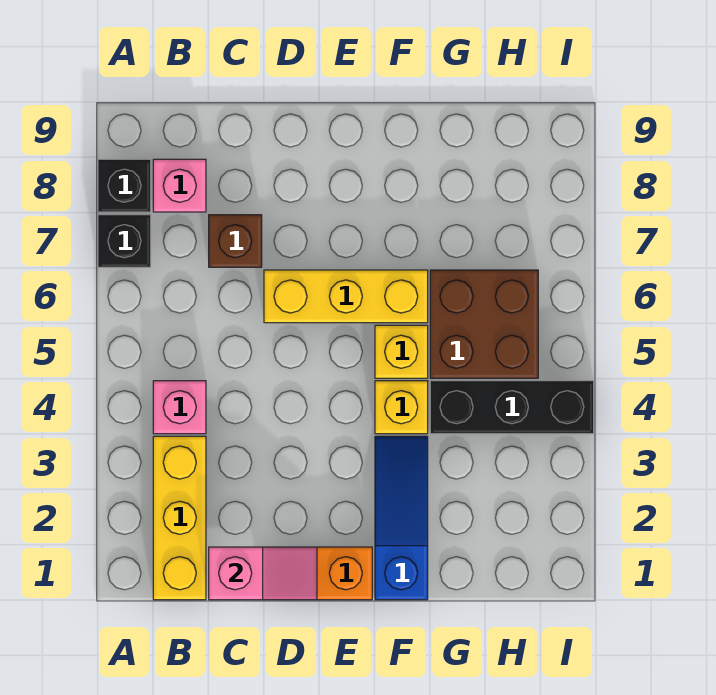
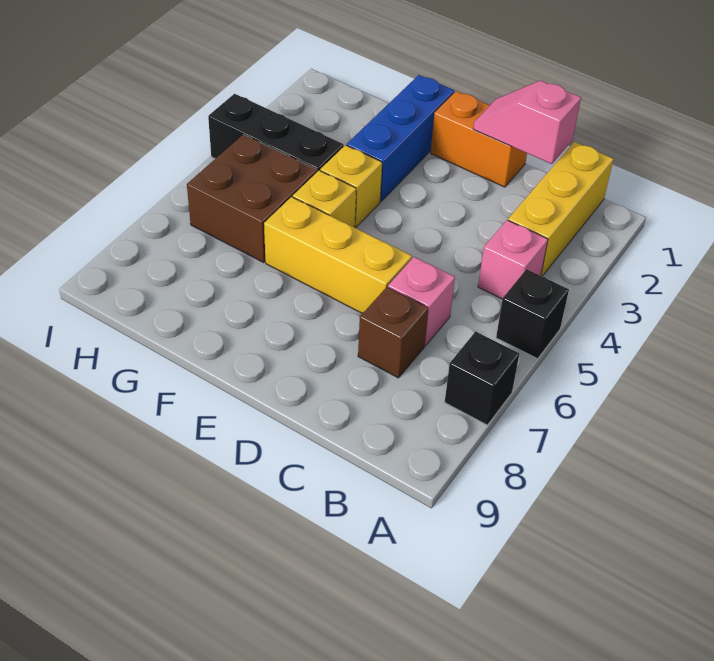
black brick A8 level 1 -> black brick A5 level 1
pink brick B8 level 1 -> pink brick C6 level 1
blue slope F1:F3 level 1 top 1 -> blue brick F1:F3 level 1

